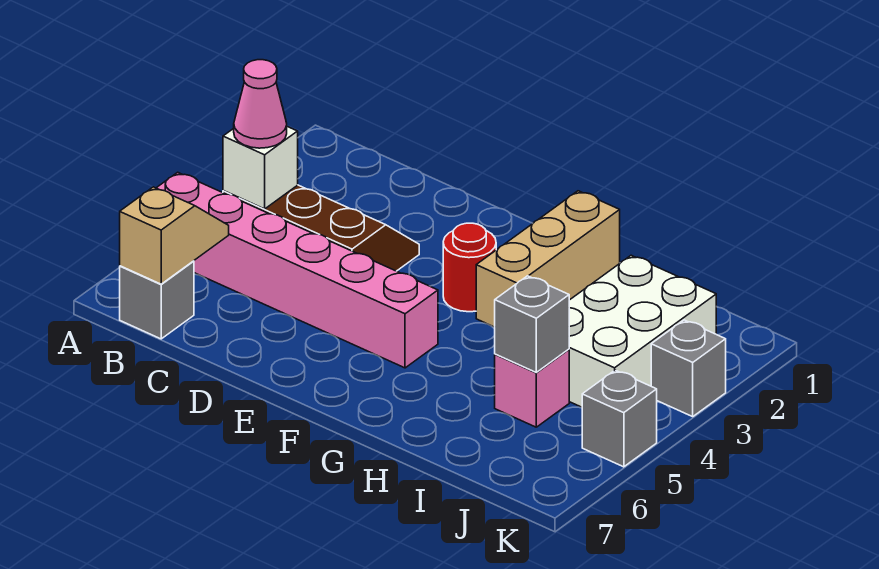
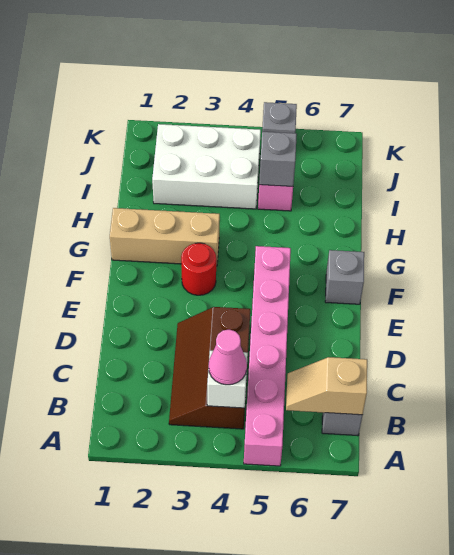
grey brick K3 level 1 -> grey brick F7 level 1

